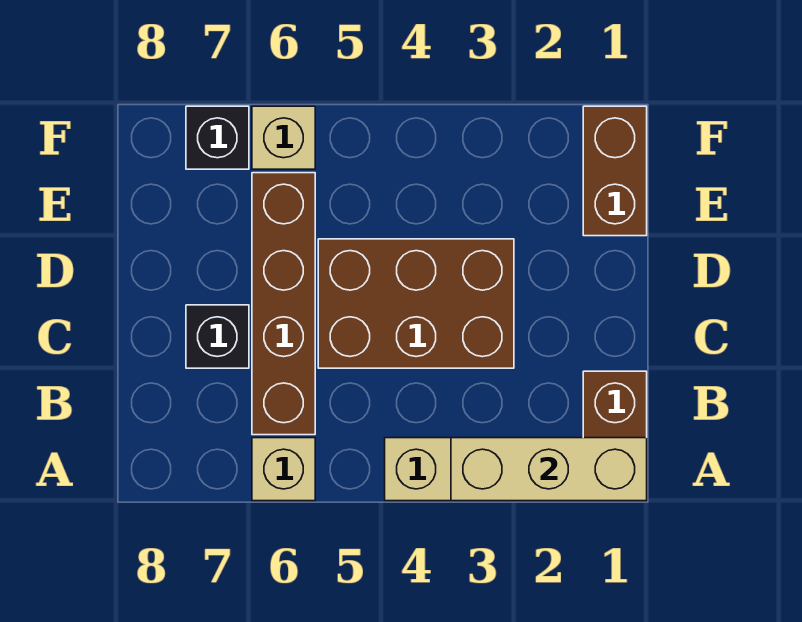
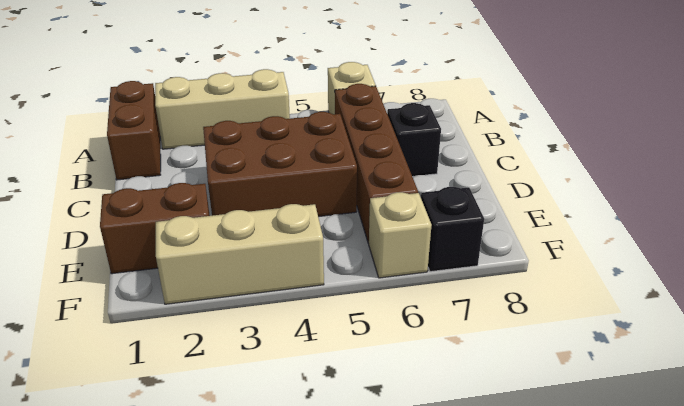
tan brick A1:A3 level 2 -> tan brick F2:F4 level 1
brown brick E1:F1 level 1 -> brown brick E1:E2 level 1

